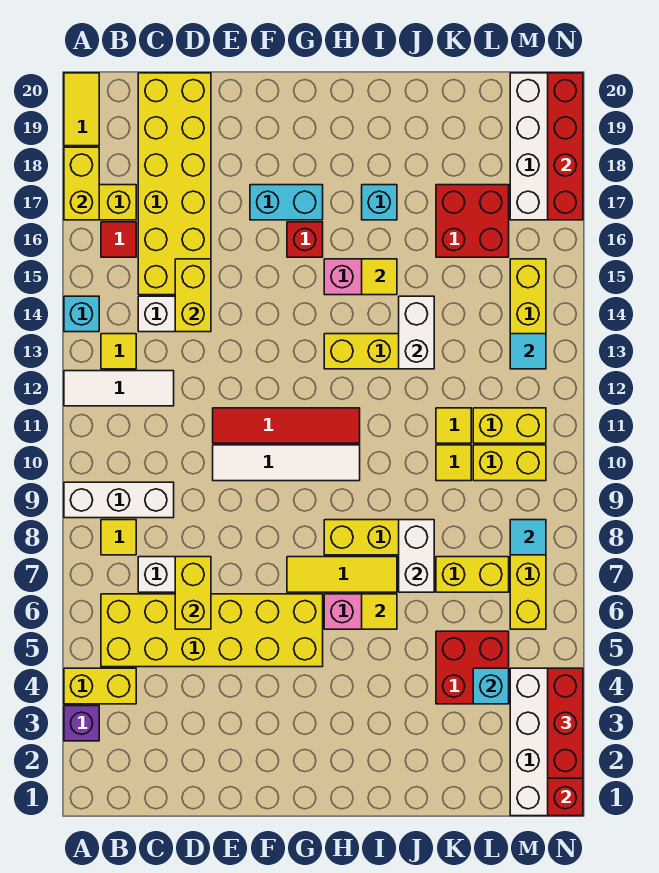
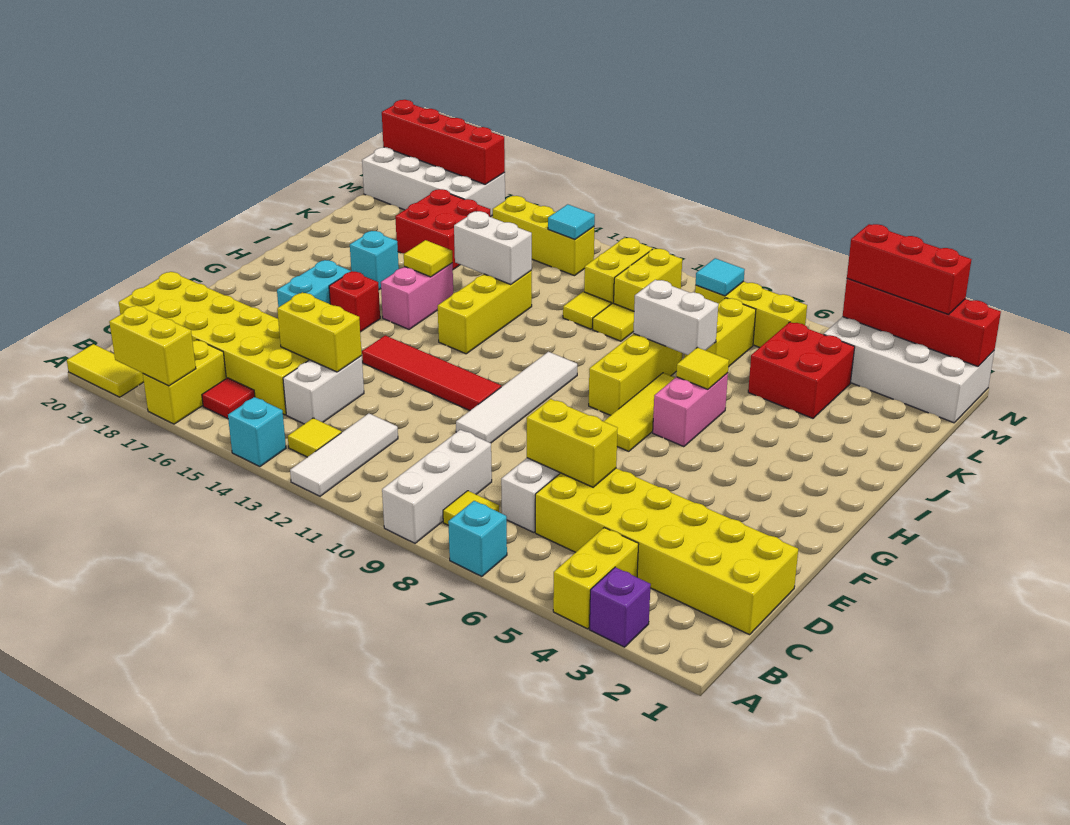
yellow brick B5:G6 level 1 -> yellow brick C1:D6 level 1
red tile E11:H11 level 1 -> red tile F11:F14 level 1
cyan brick L4 level 2 -> cyan brick A7 level 1

